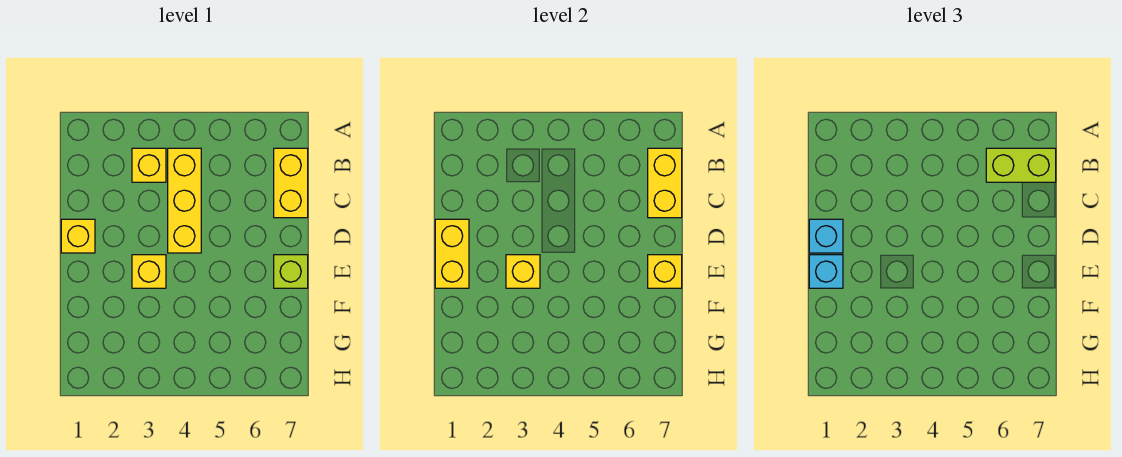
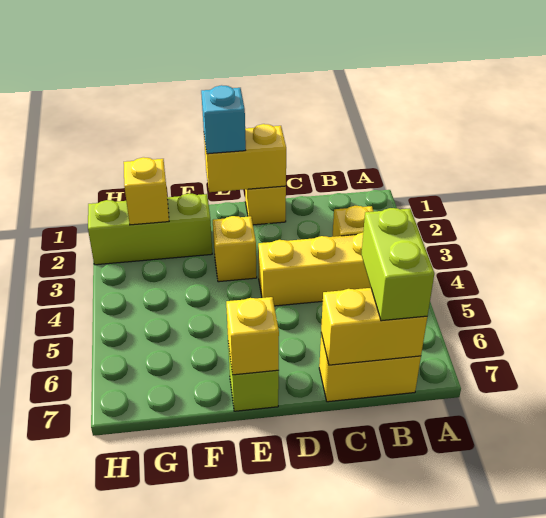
cyan brick D1 level 3 -> none
yellow brick E3 level 2 -> yellow brick G2 level 2
none -> lime brick F2:H2 level 1

